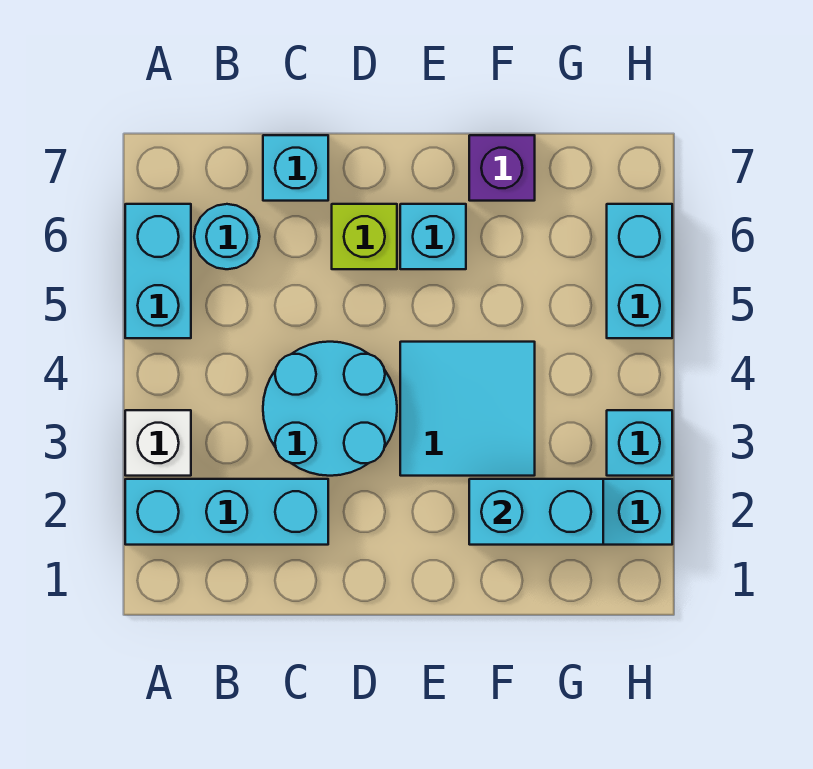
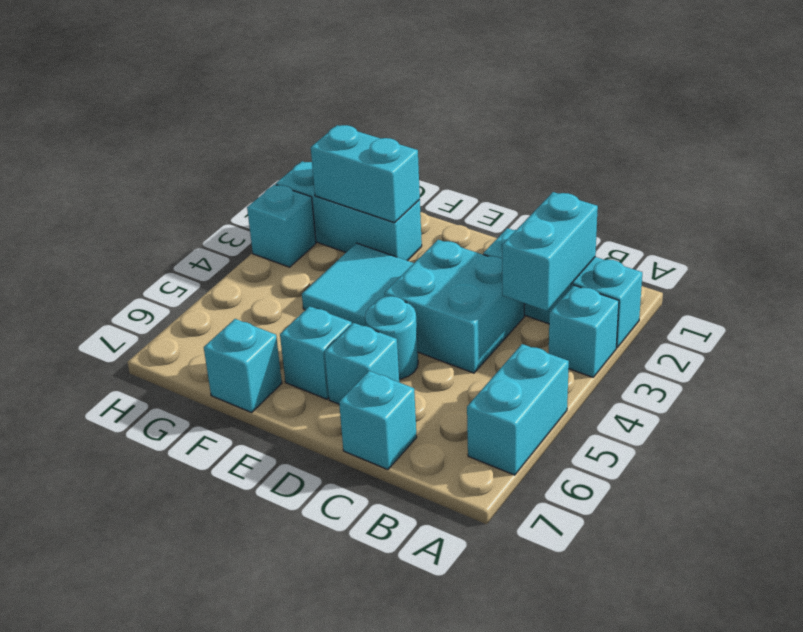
white brick A3 level 1 -> cyan brick A3 level 1
cyan round brick B6 level 1 -> cyan round brick D5 level 1
cyan round brick C3:D4 level 1 -> cyan brick C3:D4 level 1
lime brick D6 level 1 -> cyan brick D6 level 1
purple brick F7 level 1 -> cyan brick F7 level 1
cyan brick H5:H6 level 1 -> cyan brick B2:B3 level 2

